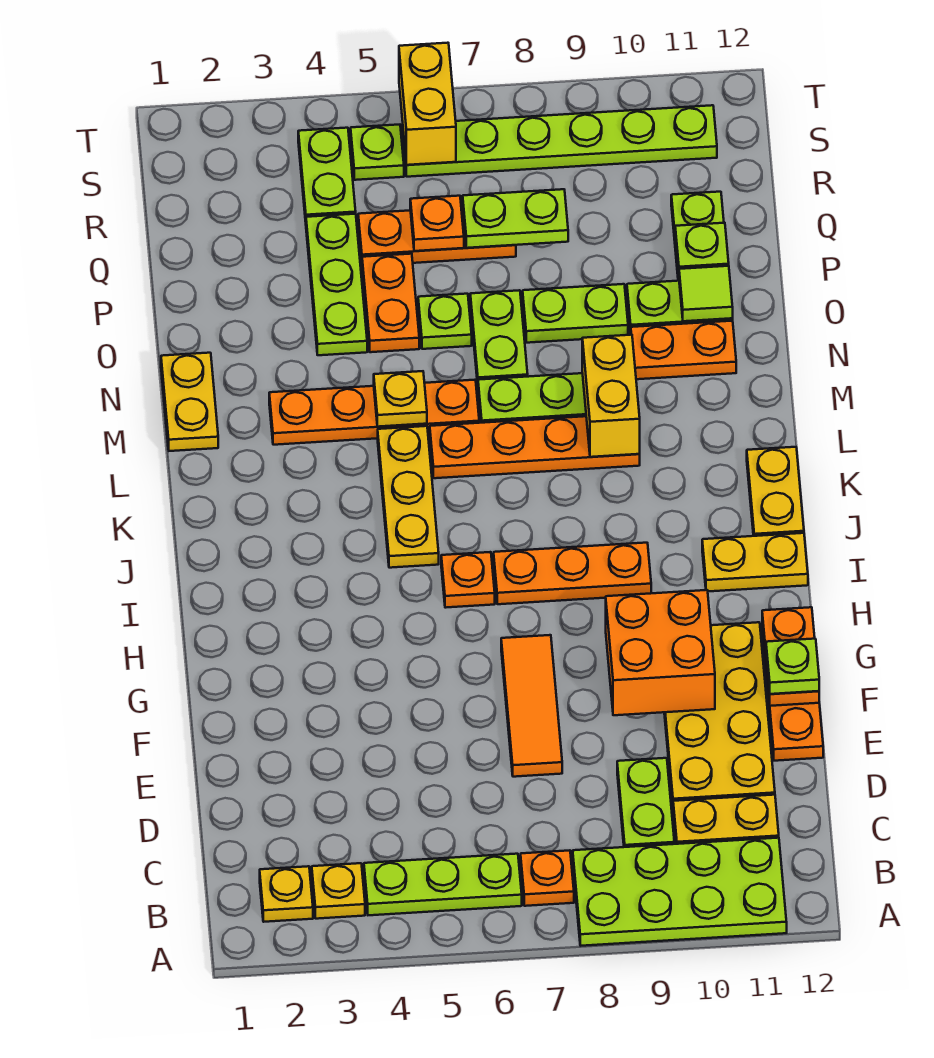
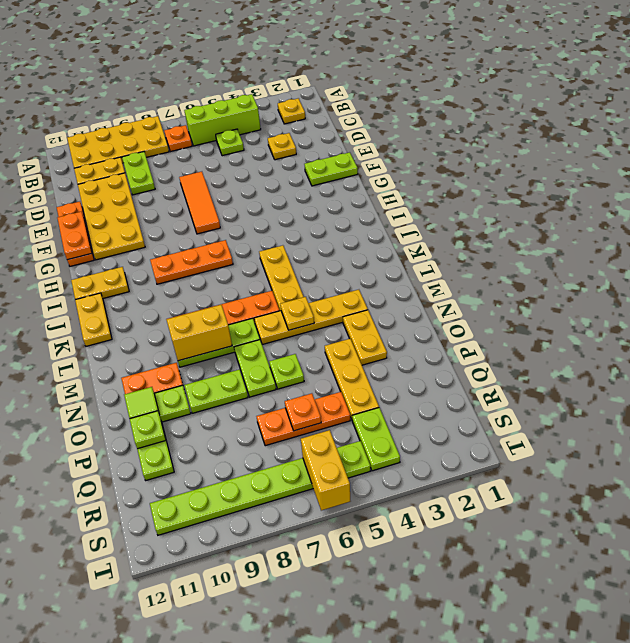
lime plate A8:B11 level 1 -> yellow plate A8:B11 level 1
yellow plate B3 level 1 -> yellow plate D3 level 1
lime plate B4:B6 level 1 -> lime brick B4:B6 level 1
orange brick F9:G10 level 2 -> none
lime plate F12 level 3 -> lime plate C5 level 1
orange plate I6 level 1 -> none
yellow brick L9:M9 level 2 -> yellow brick M8:M9 level 2
yellow plate M1:N1 level 1 -> yellow plate N3:O3 level 1
orange plate M3:M6 level 1 -> yellow plate M3:M6 level 1
lime plate O4:Q4 level 1 -> yellow plate O4:Q4 level 1
orange plate O5:P5 level 1 -> none
lime plate Q7:Q8 level 2 -> lime plate F1:F2 level 1

